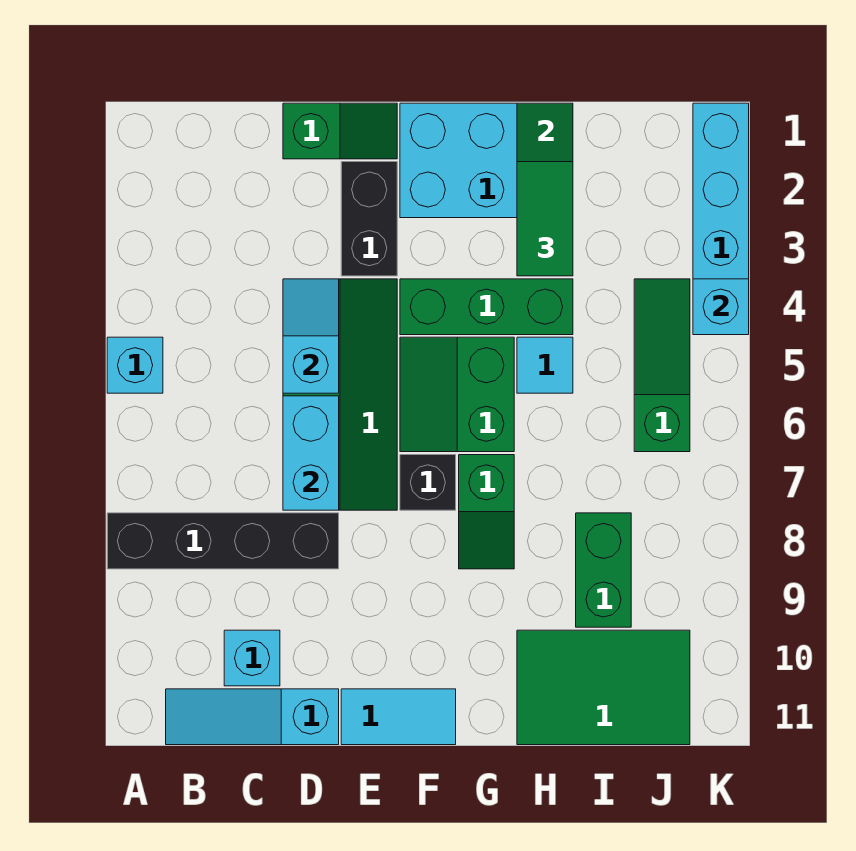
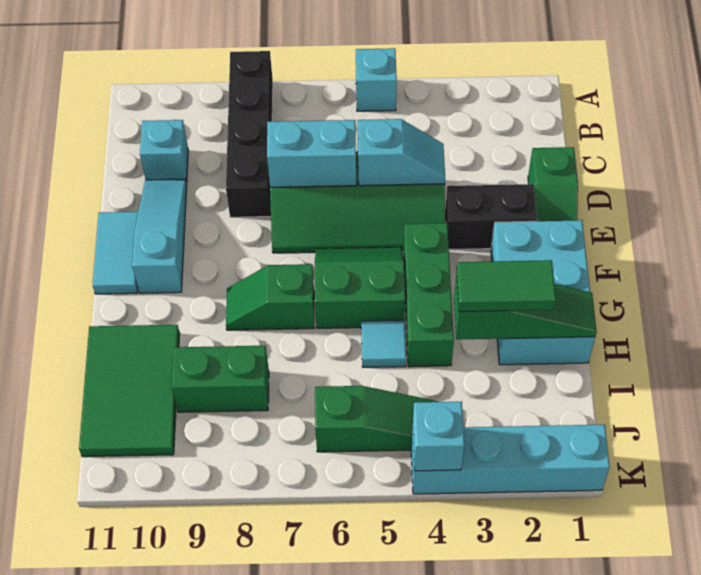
cyan slope B11:D11 level 1 top D -> cyan slope D10:F10 level 1 top F
black brick F7 level 1 -> none

